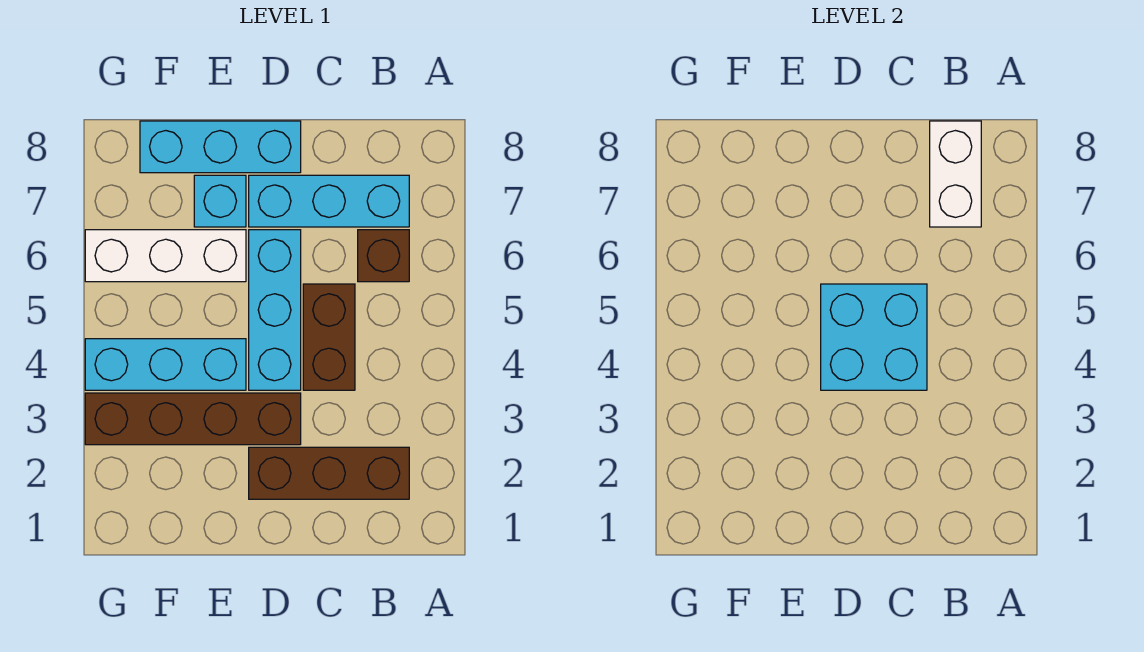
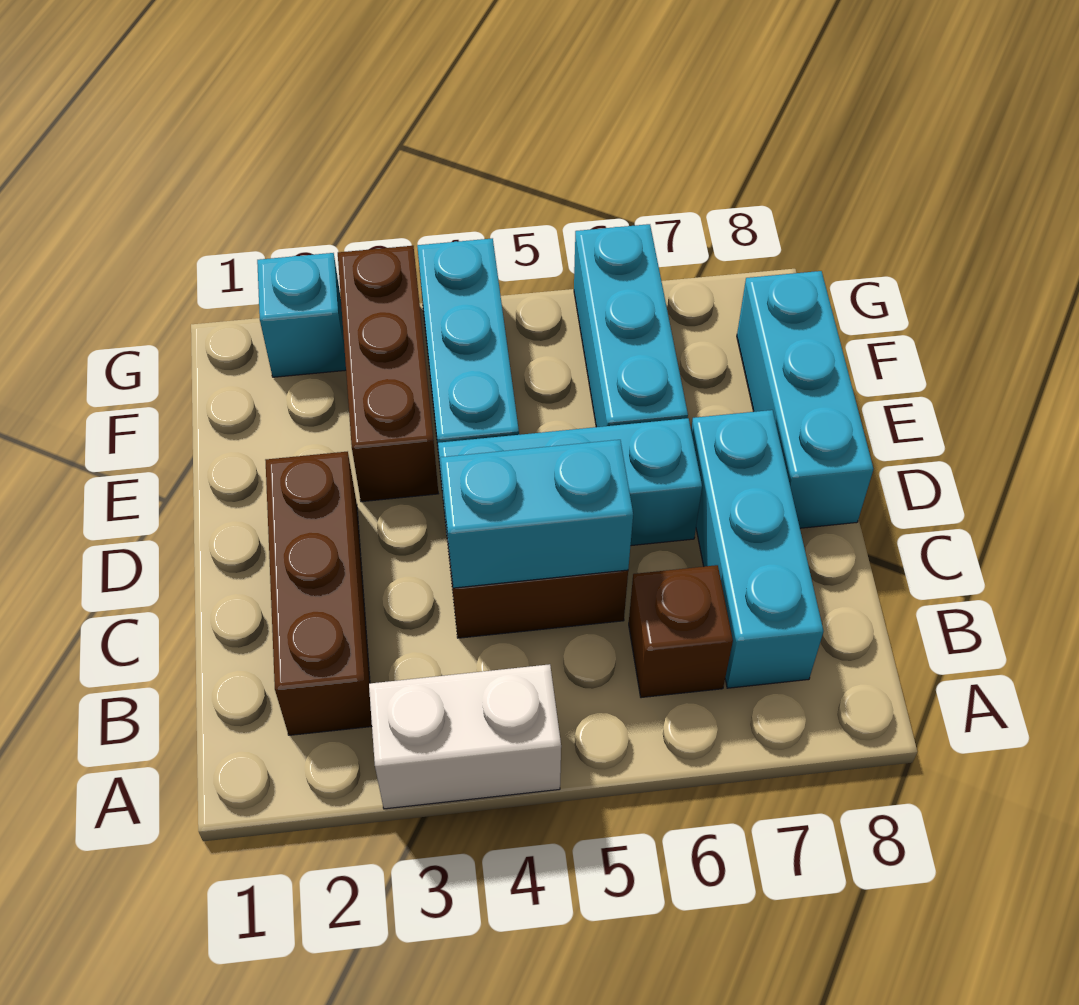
white brick B7:B8 level 2 -> white brick A3:A4 level 1
cyan brick C4:D5 level 2 -> cyan brick C4:C5 level 2
brown brick D3:G3 level 1 -> brown brick E3:G3 level 1
white brick E6:G6 level 1 -> cyan brick E6:G6 level 1
cyan brick E7 level 1 -> cyan brick G2 level 1

